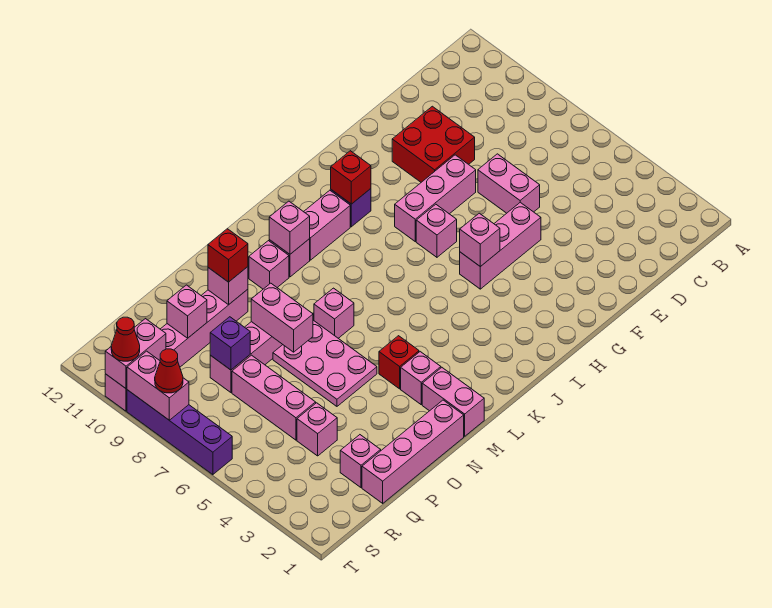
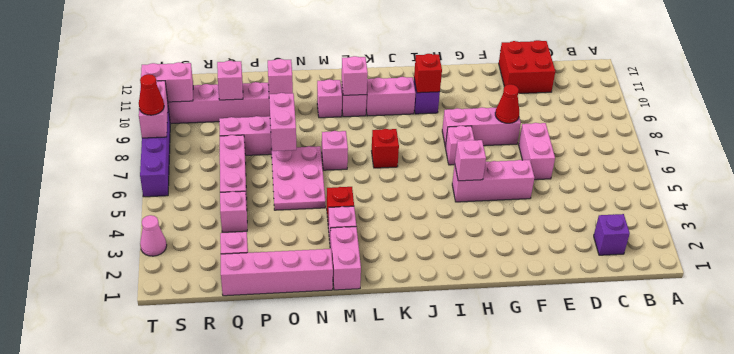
red brick E9:F10 level 1 -> red brick D11:E12 level 1
red brick O10 level 3 -> red brick K7 level 1
purple brick Q8 level 2 -> purple brick C2 level 1
none -> pink cone T3 level 1
red cone T10 level 3 -> red cone F8 level 2

